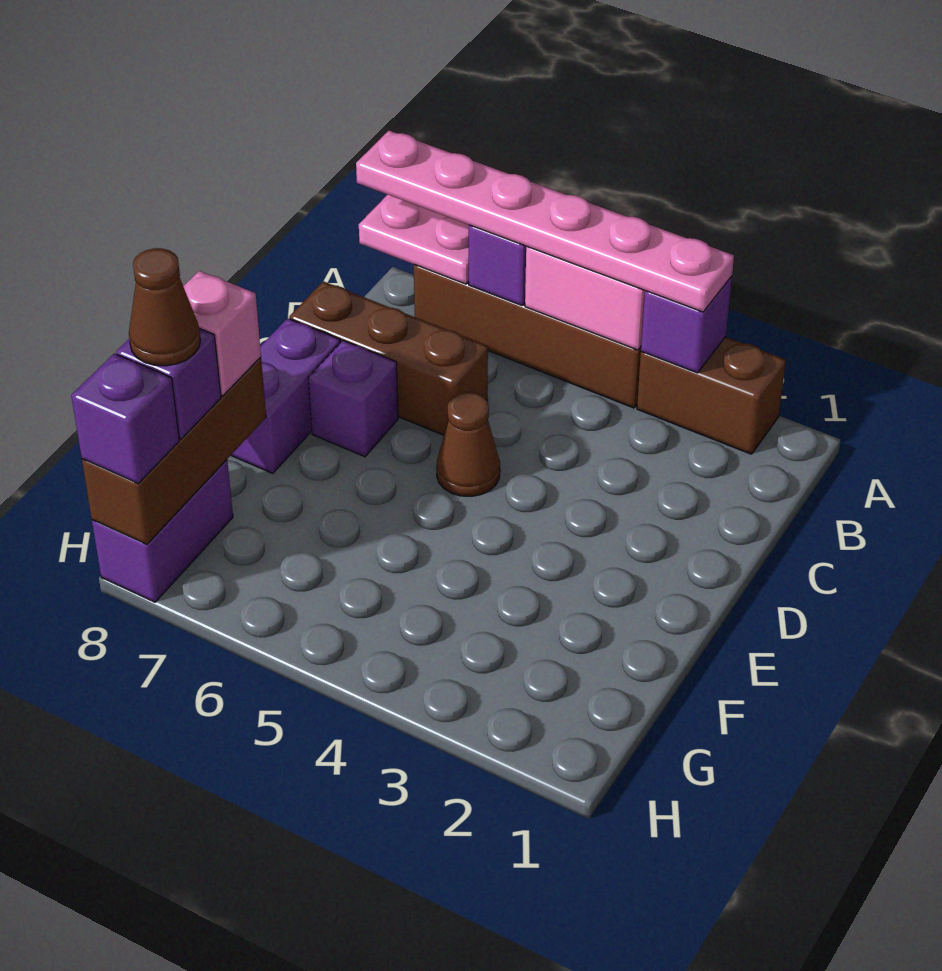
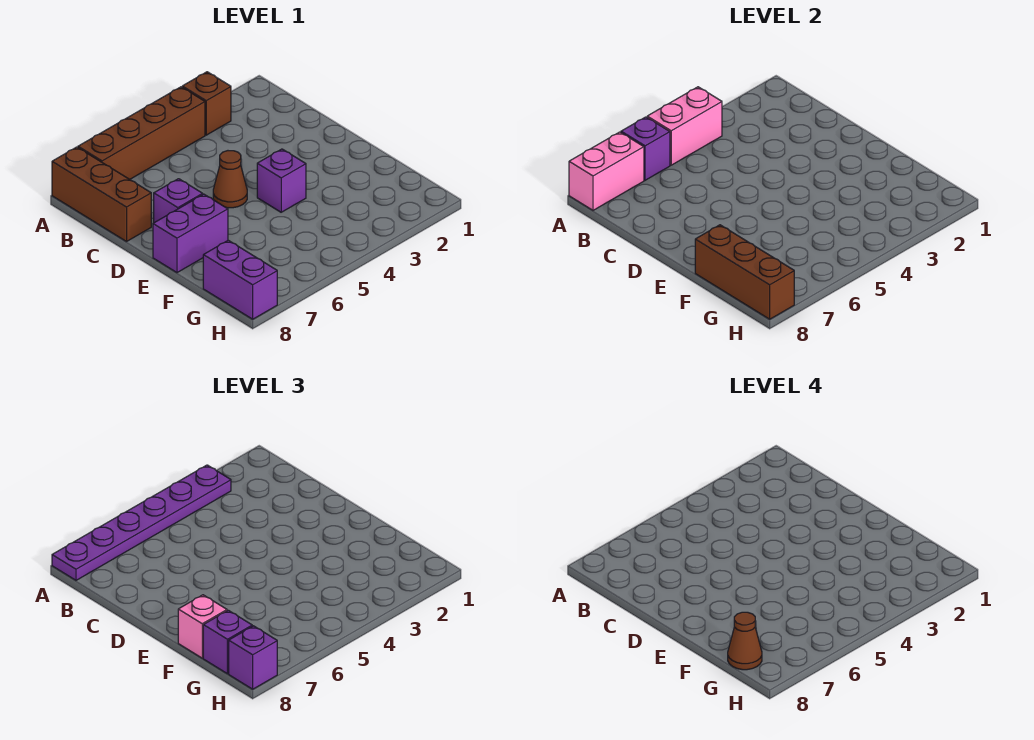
brown brick A2:A3 level 1 -> brown brick A3 level 1
purple brick A3 level 2 -> purple brick E4 level 1
pink plate A3:A8 level 3 -> purple plate A3:A8 level 3
pink plate A7:A8 level 2 -> pink brick A7:A8 level 2
brown brick C6:C8 level 1 -> brown brick A8:C8 level 1
purple brick D8:E8 level 1 -> purple brick E7:E8 level 1

